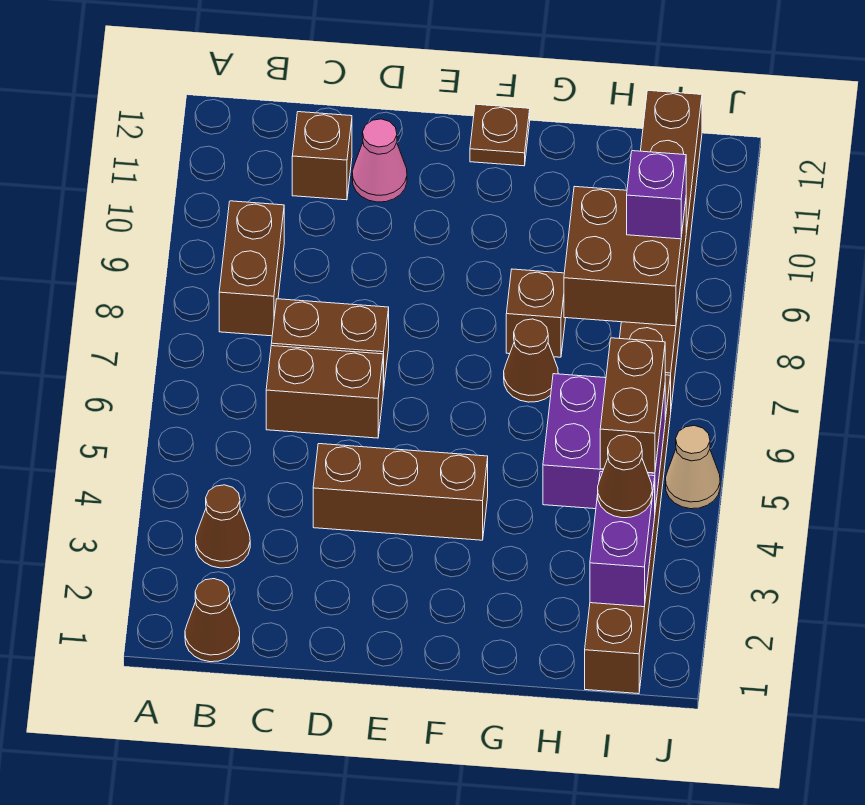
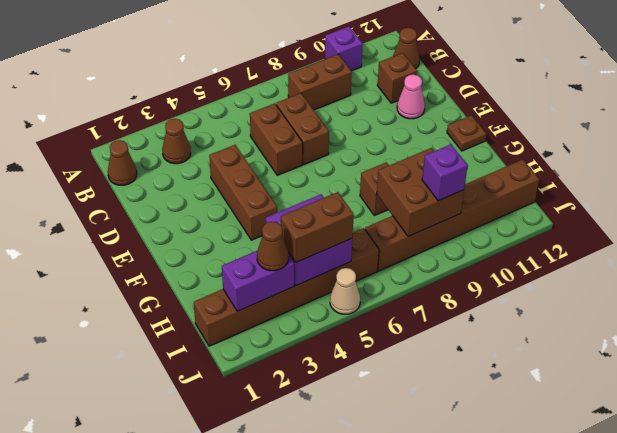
none -> purple brick A10 level 1
brown cone G7 level 1 -> brown cone B12 level 1

